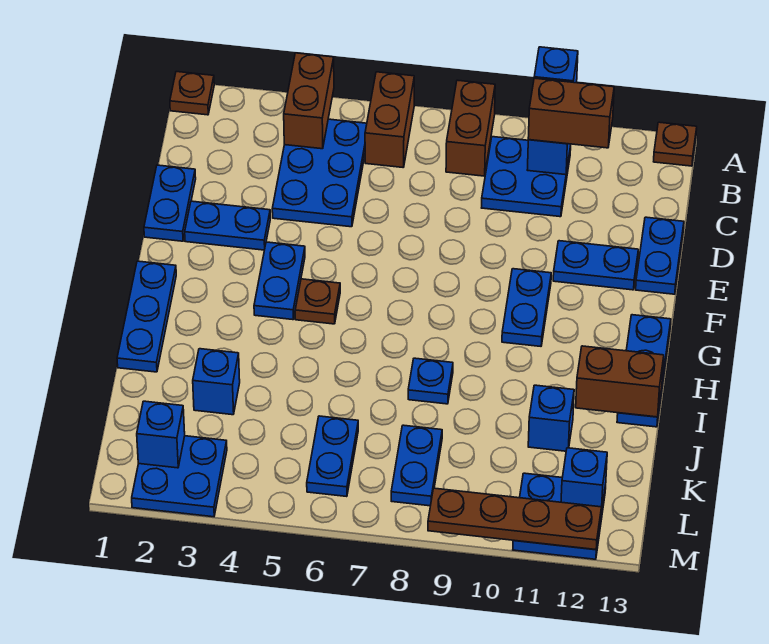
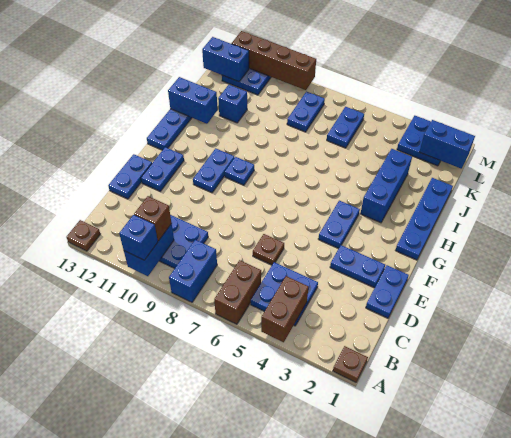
brown brick A8:B8 level 1 -> blue brick A8:B8 level 1
blue plate B4:D5 level 1 -> blue plate B4:C5 level 1
brown brick B10:B11 level 3 -> brown brick B10 level 3
blue plate E11:E12 level 1 -> blue plate E12:F12 level 1
blue plate G1:I1 level 1 -> blue plate G1:J1 level 1
brown plate G5 level 1 -> brown plate D6 level 1
blue plate I8 level 1 -> blue plate G9 level 1
brown brick I12:I13 level 2 -> blue brick I12:I13 level 2
blue brick J3 level 1 -> blue brick H3:J3 level 1
blue brick L2 level 2 -> blue brick L1:L2 level 2
blue brick L12 level 2 -> blue brick L12:L13 level 2
brown plate M9:M12 level 2 -> brown brick M9:M12 level 2

